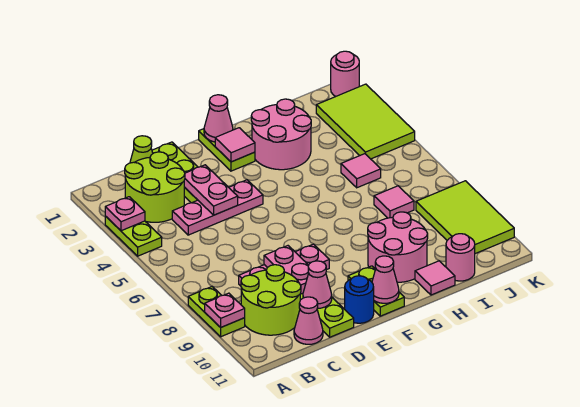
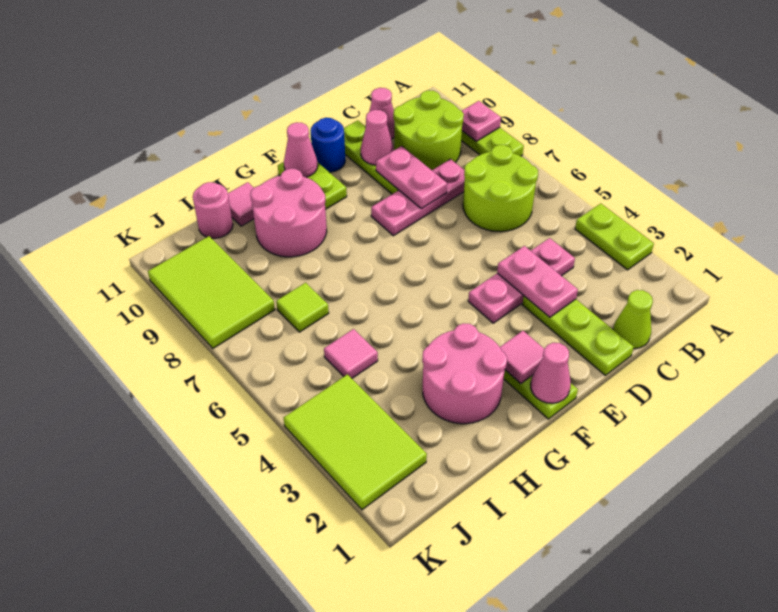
pink plate A3 level 2 -> none
lime round brick B2:C3 level 1 -> lime round brick B6:C7 level 1
pink tile I7 level 1 -> lime tile I7 level 1
pink round brick K1 level 1 -> none

